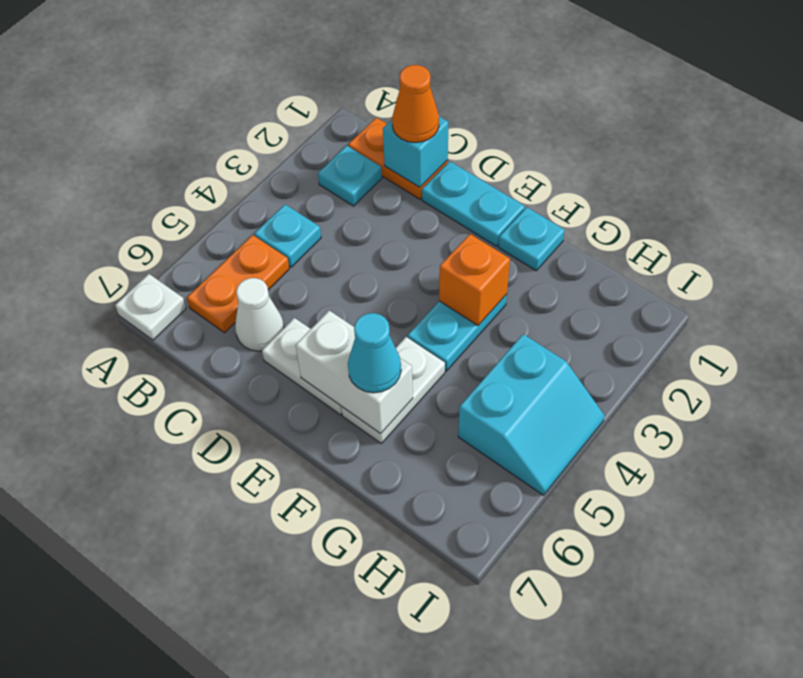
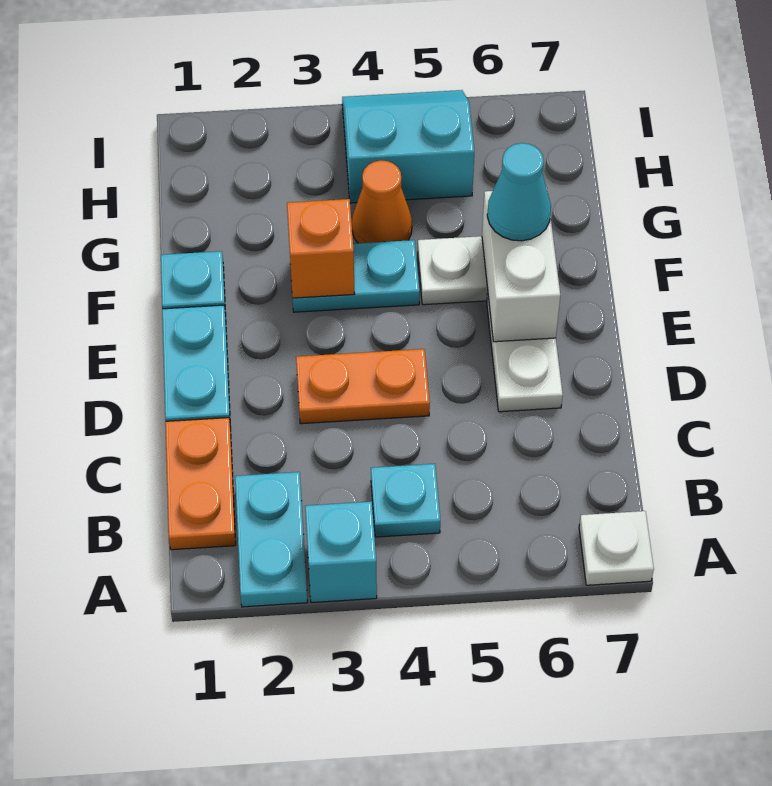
cyan plate B2 level 1 -> cyan plate A2:B2 level 1
orange plate B5:B6 level 1 -> orange plate D3:D4 level 1
cyan brick C1 level 2 -> cyan brick A3 level 1
orange cone C1 level 3 -> orange cone G4 level 1
white cone C6 level 1 -> none

